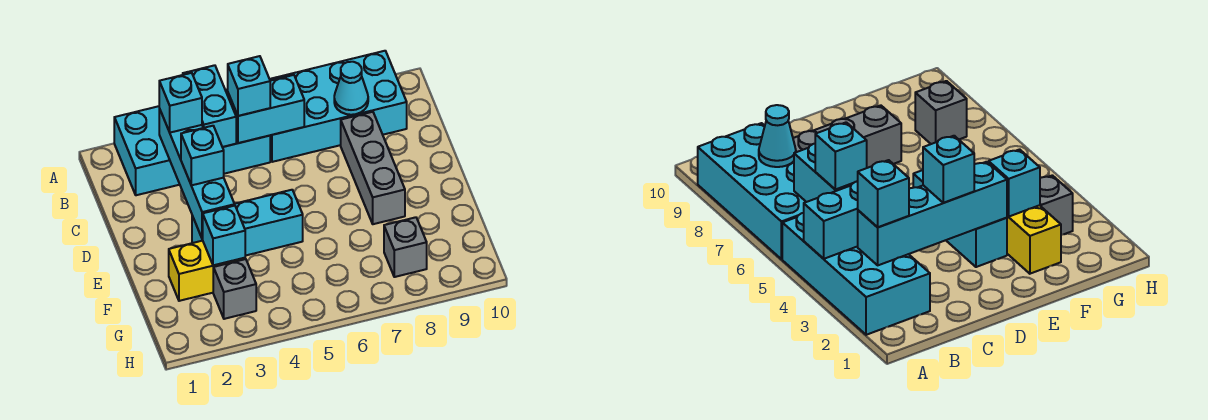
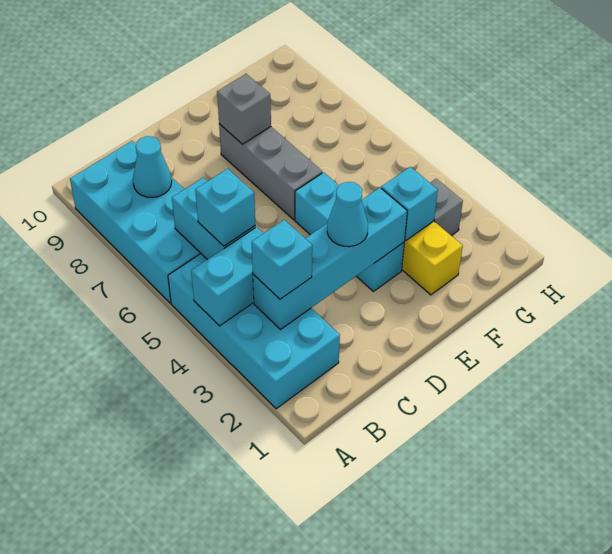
grey brick C8:E8 level 1 -> grey brick E6:E8 level 1
cyan brick D3 level 3 -> cyan cone D3 level 3
grey brick G8 level 1 -> grey brick E8 level 2

